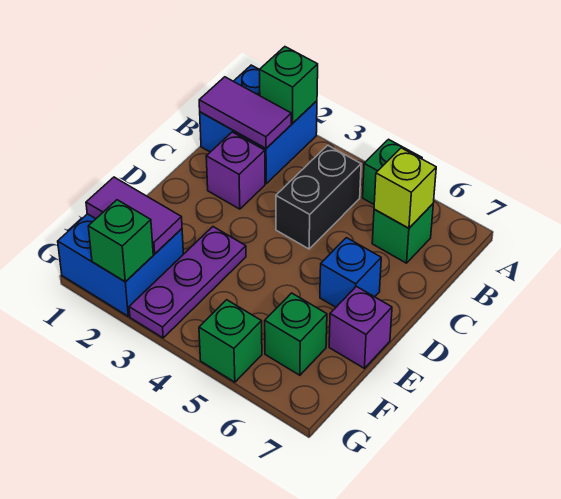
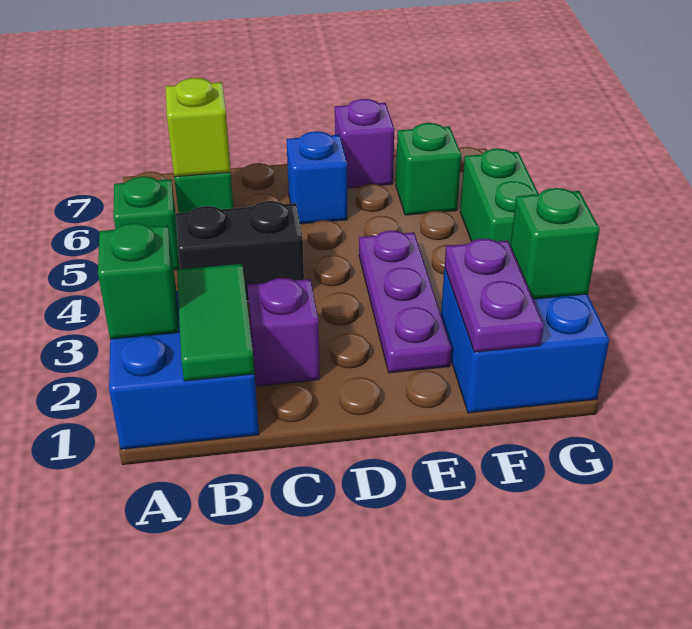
purple tile B1:B2 level 2 -> green tile B1:B2 level 2
purple plate E3:G3 level 1 -> purple plate E2:E4 level 1
purple tile F1:F2 level 2 -> purple plate F1:F2 level 2
green brick G5 level 1 -> green brick G4:G5 level 1

